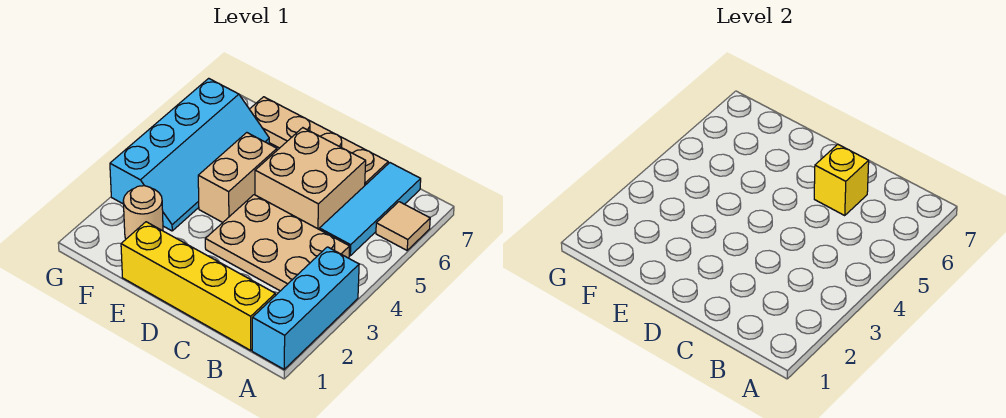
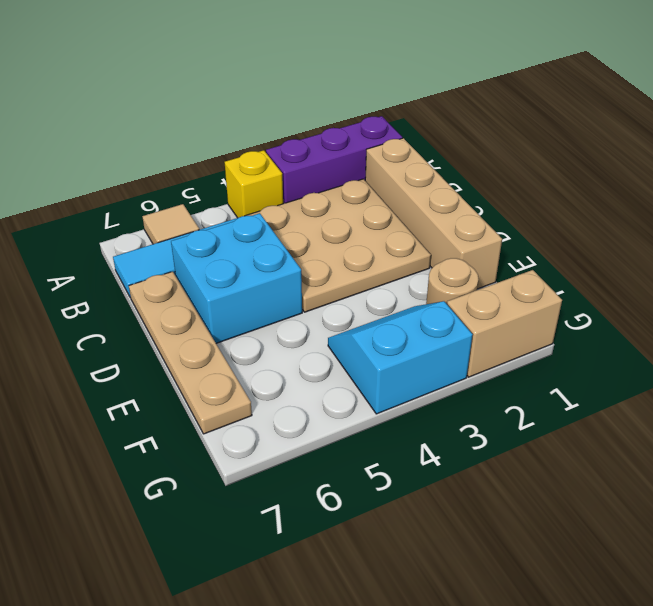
cyan brick A1:A3 level 1 -> purple brick A1:A3 level 1
yellow brick B1:E1 level 1 -> tan brick B1:E1 level 1
tan plate B3:D4 level 1 -> tan plate B2:D4 level 1
tan brick C5:D6 level 1 -> cyan brick C5:D6 level 1
yellow brick C6 level 2 -> yellow brick A4 level 1
tan brick E4:E5 level 1 -> tan brick G1:G2 level 1
cyan slope F3:G6 level 1 top G -> cyan slope F3:G4 level 1 top G

